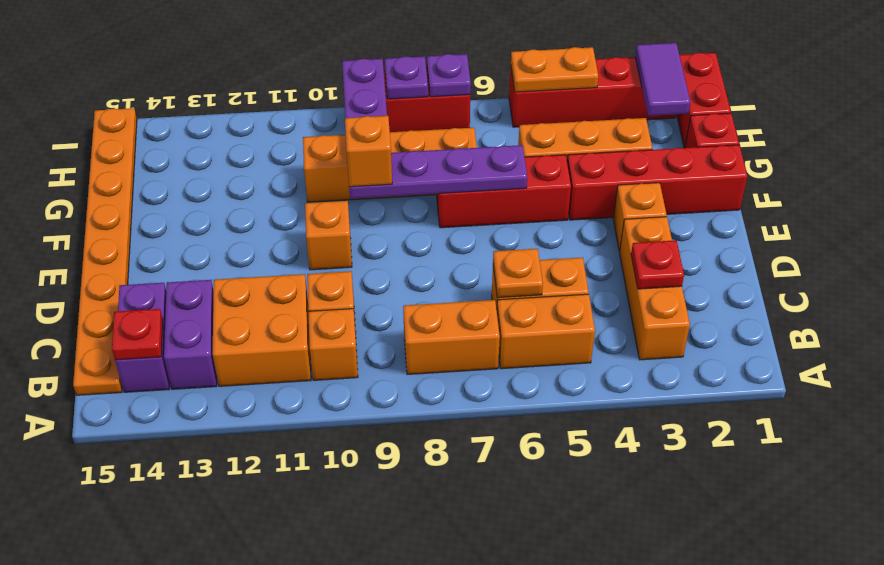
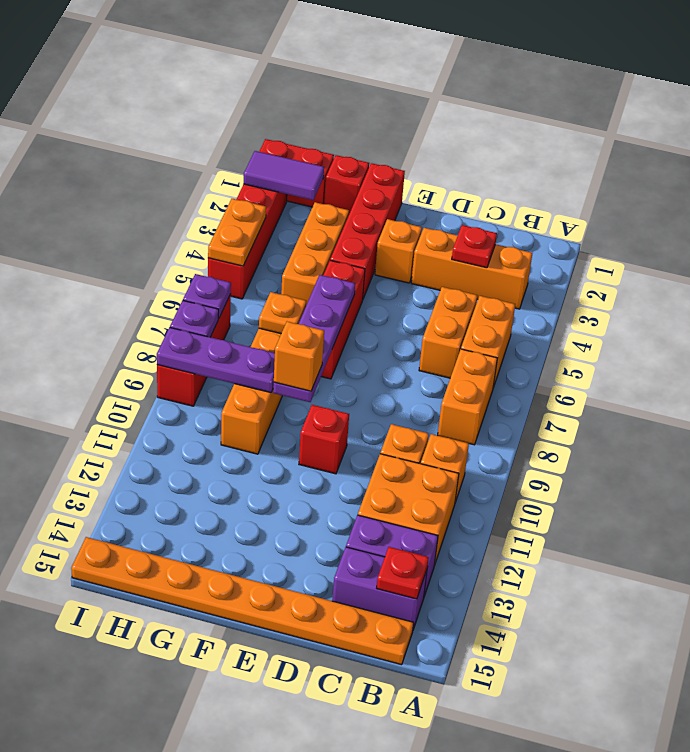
orange plate C6 level 2 -> orange plate G7 level 2
orange brick E10 level 1 -> red brick E10 level 1

